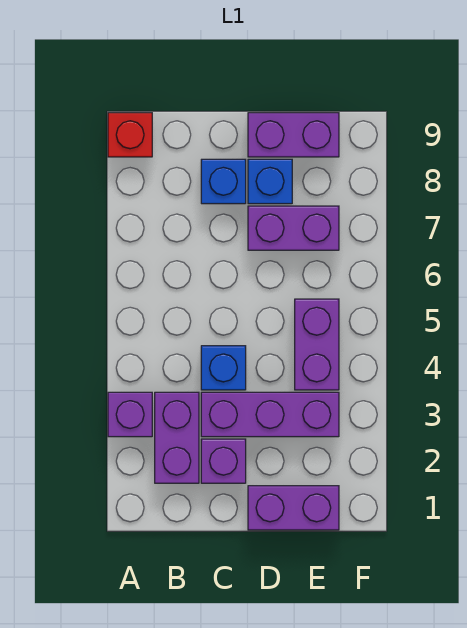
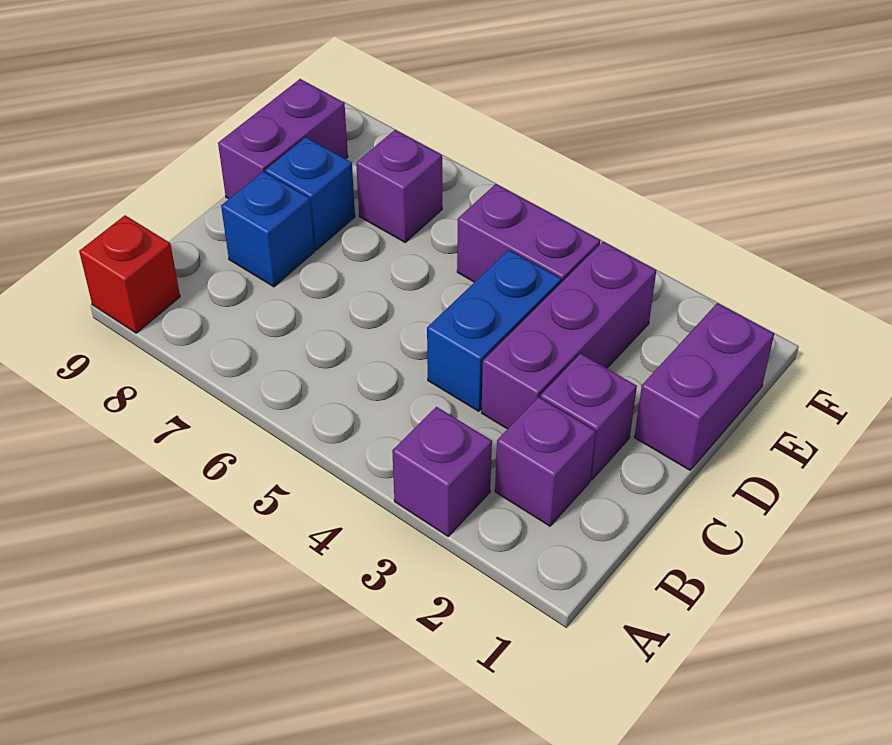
purple brick B2:B3 level 1 -> purple brick B2 level 1
blue brick C4 level 1 -> blue brick C4:D4 level 1
purple brick D7:E7 level 1 -> purple brick E7 level 1

